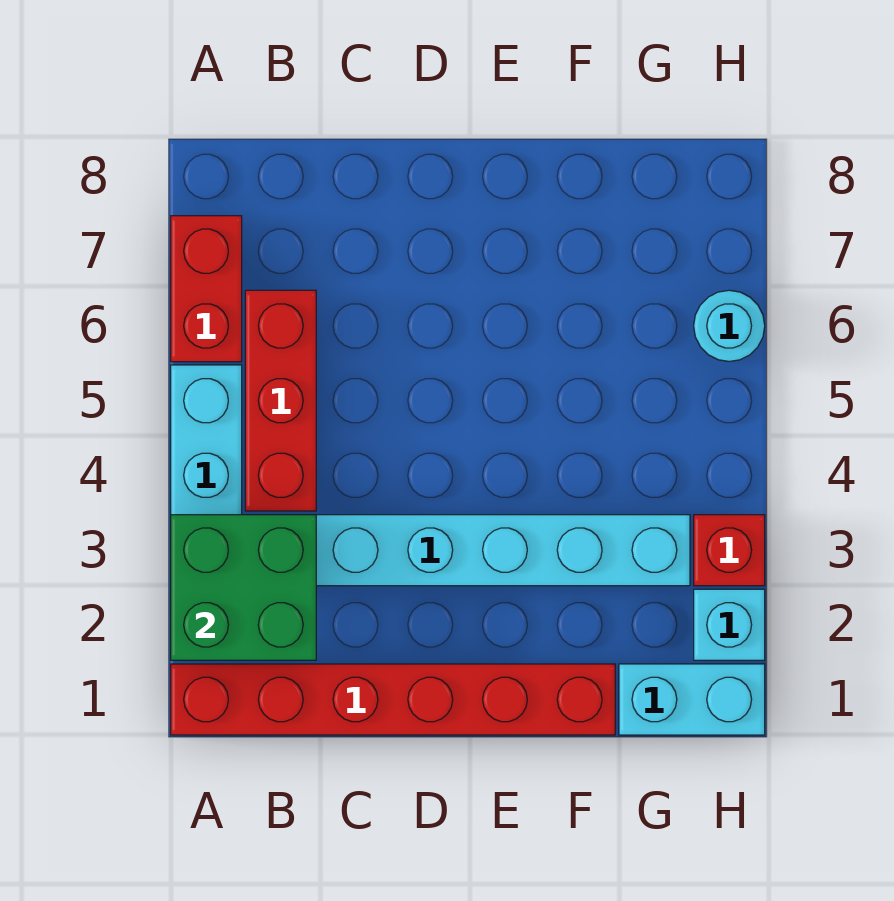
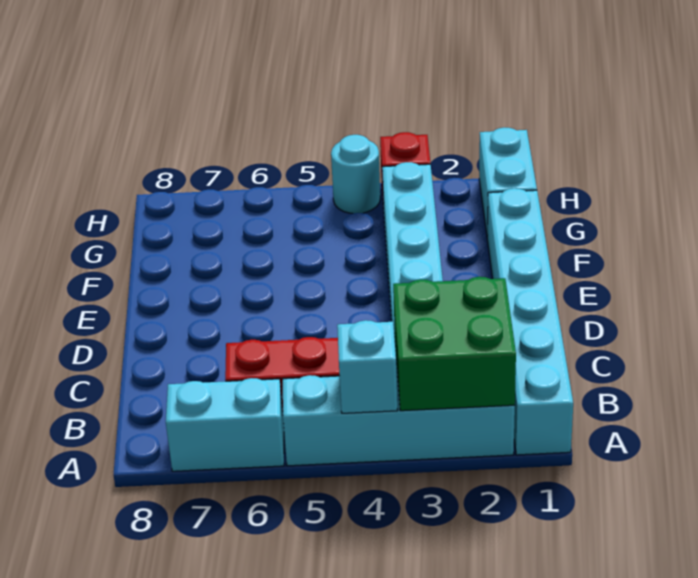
red brick A1:F1 level 1 -> cyan brick A1:F1 level 1
red brick A6:A7 level 1 -> cyan brick A6:A7 level 1
cyan brick H2 level 1 -> cyan brick A4 level 2
cyan round brick H6 level 1 -> cyan round brick H4 level 1

